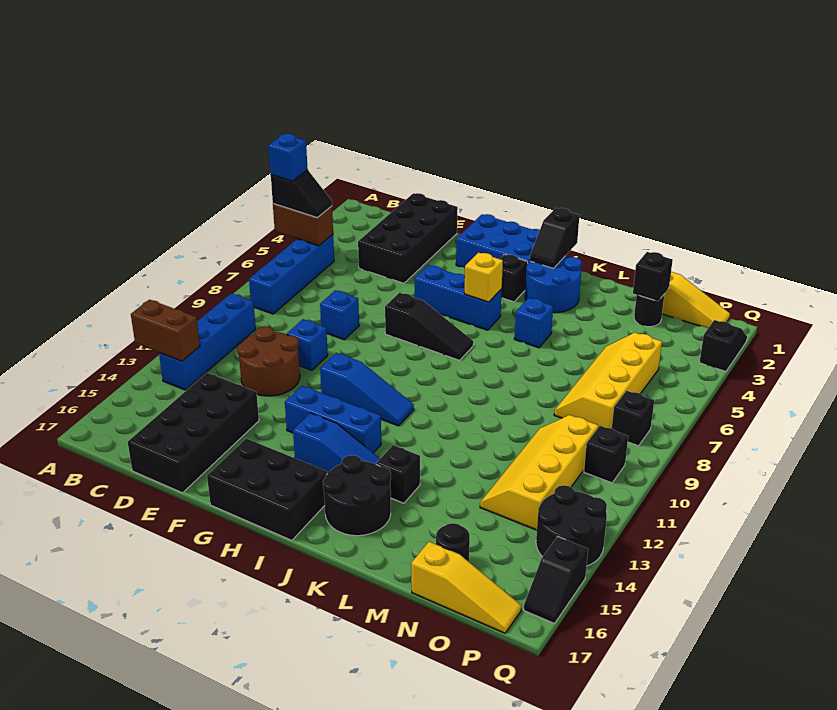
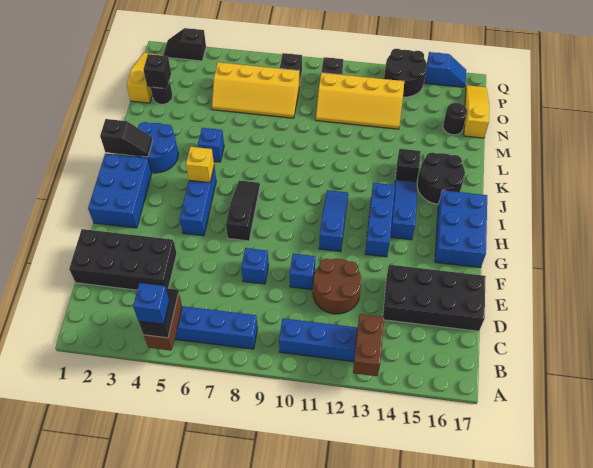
black brick G16:I17 level 1 -> blue brick G16:I17 level 1
black brick I3 level 1 -> none
black slope Q15:Q16 level 1 top 15 -> blue slope Q15:Q16 level 1 top 15

